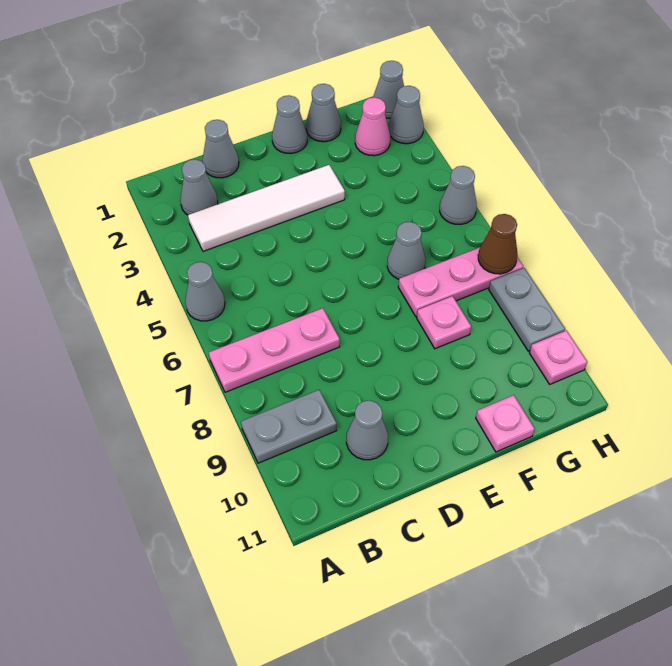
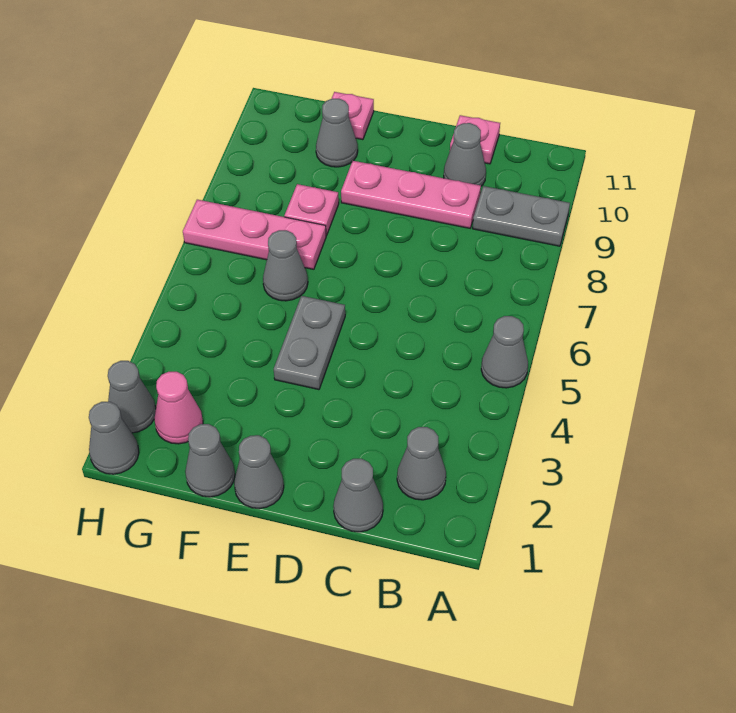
pink plate A7:C7 level 1 -> pink plate C9:E9 level 1
white tile B3:E3 level 1 -> none
grey cone H5 level 1 -> grey cone F10 level 1
brown cone H7 level 2 -> none
grey plate H8:H9 level 1 -> grey plate E4:E5 level 1
pink plate H10 level 1 -> pink plate C11 level 1

